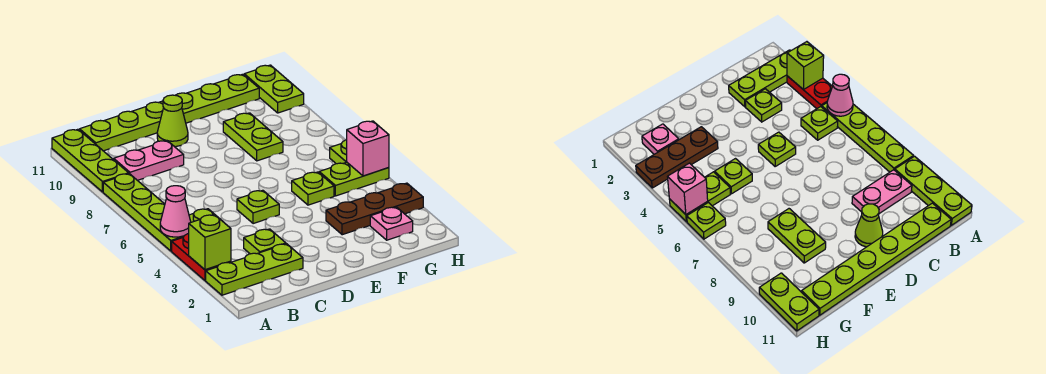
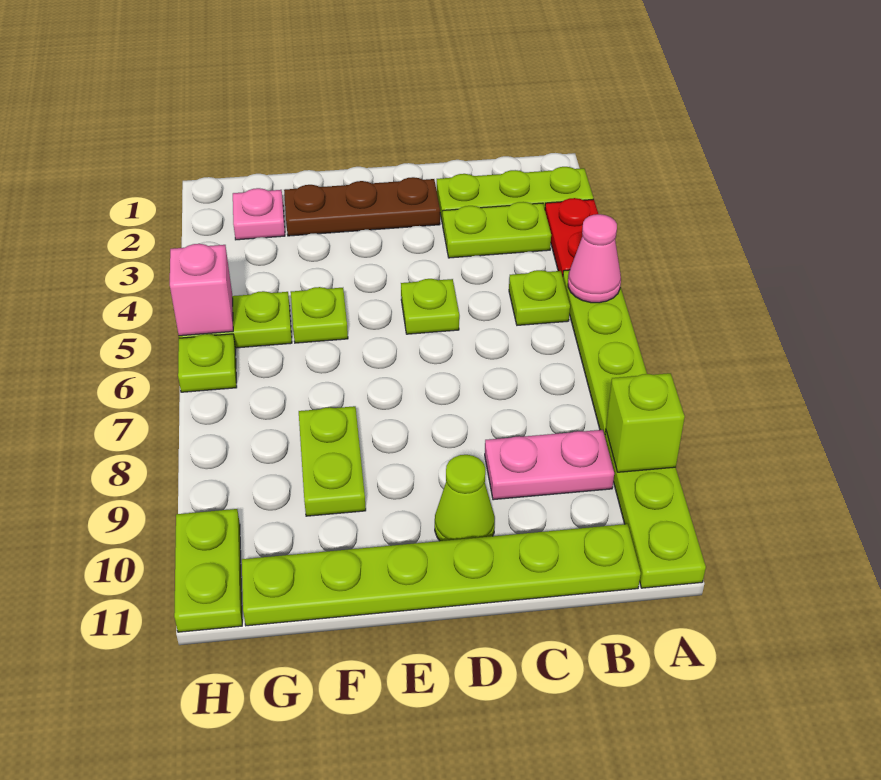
lime brick A3 level 2 -> lime brick A9 level 2
lime plate C3 level 1 -> lime plate B3:C3 level 1
brown plate F3:H3 level 1 -> brown plate D2:F2 level 1

